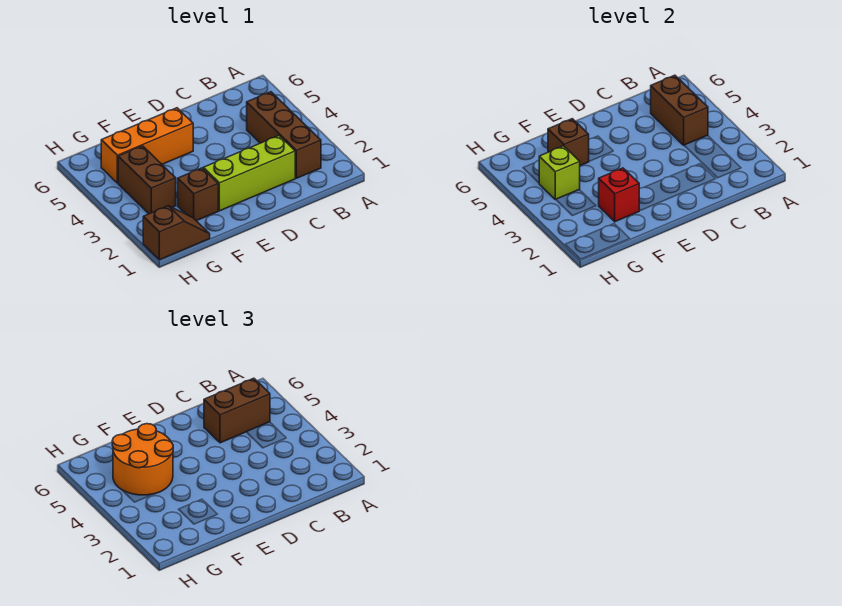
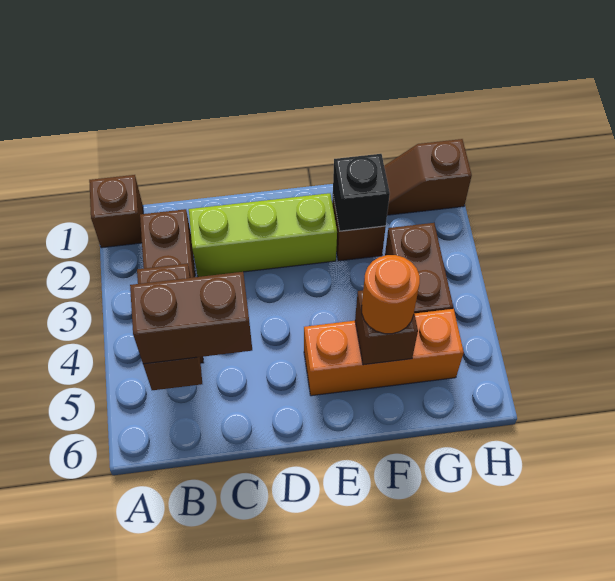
none -> brown brick A1 level 1
red brick F2 level 2 -> black brick F2 level 2
orange round brick F4:G5 level 3 -> orange round brick F5 level 3
lime brick G4 level 2 -> none

